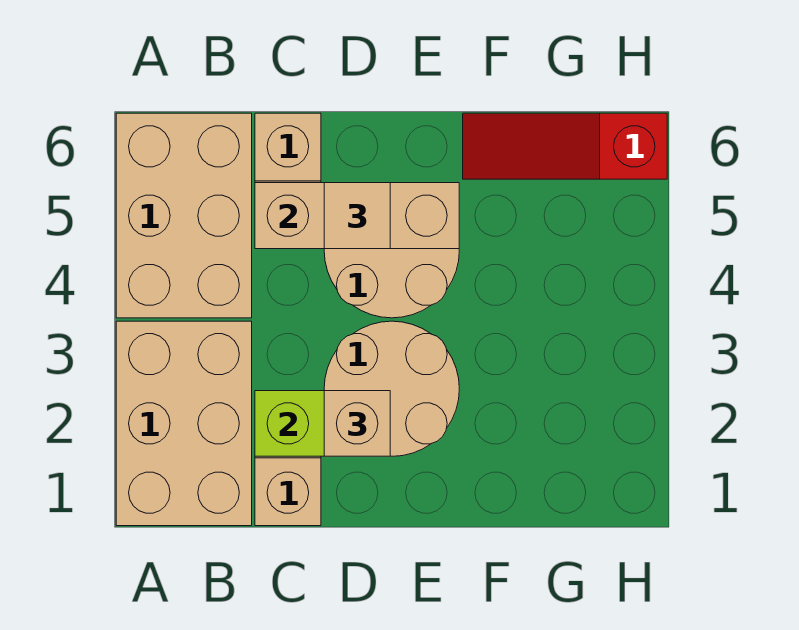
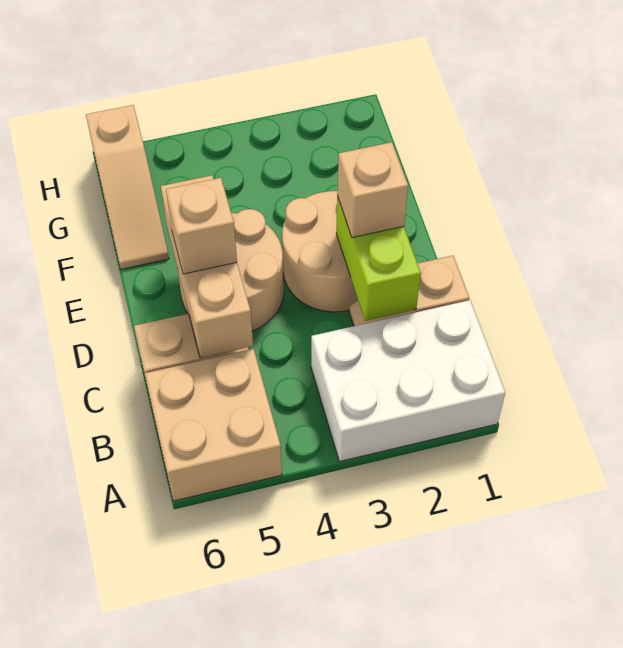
tan brick A1:B3 level 1 -> white brick A1:B3 level 1
tan brick A4:B6 level 1 -> tan brick A5:B6 level 1
tan tile D5 level 3 -> tan brick D5 level 3
red slope F6:H6 level 1 top H -> tan slope F6:H6 level 1 top H

